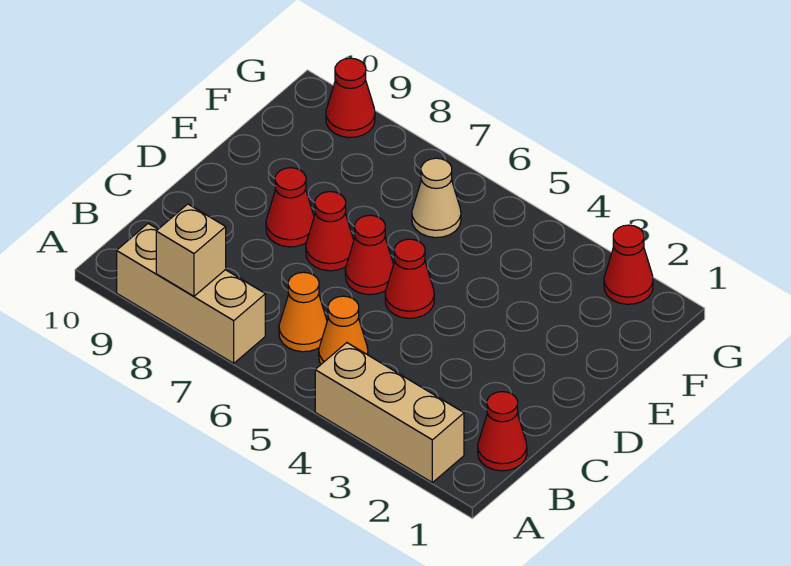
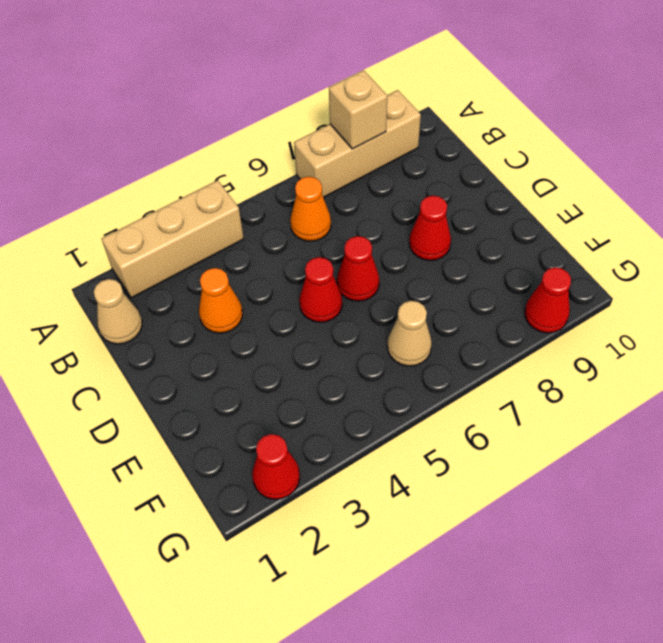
red cone B1 level 1 -> tan cone B1 level 1
orange cone B5 level 1 -> orange cone C3 level 1
red cone D7 level 1 -> none

